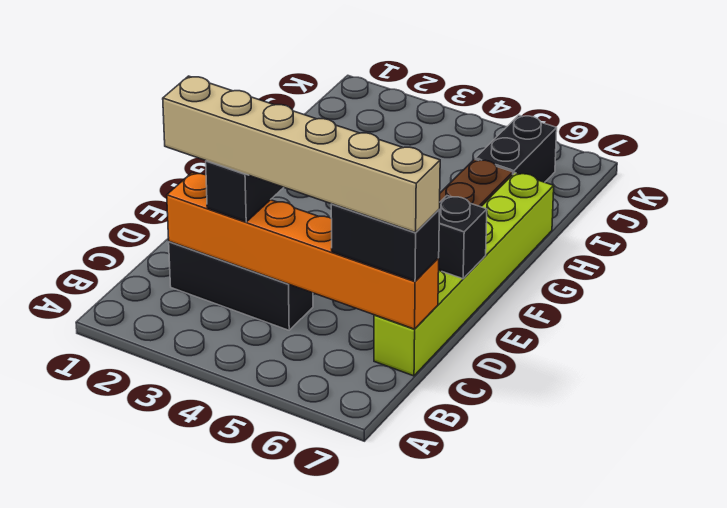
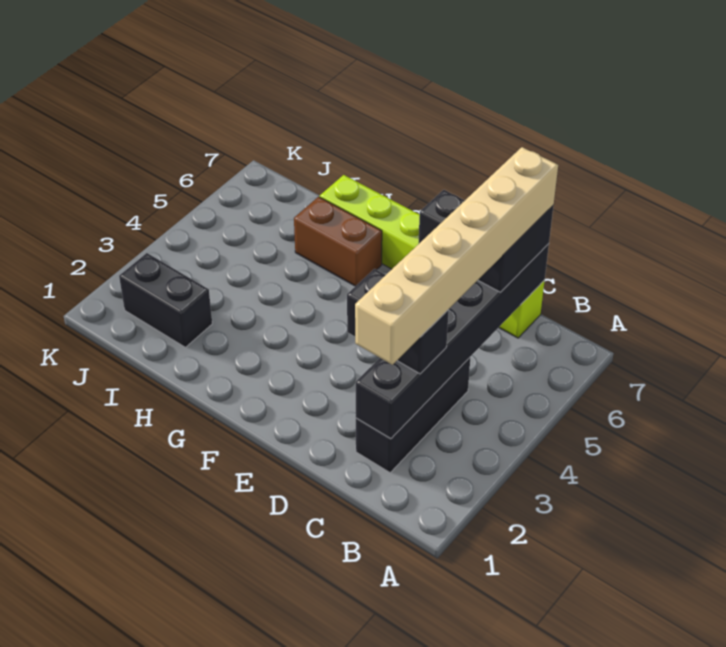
orange brick C2:C7 level 2 -> black brick C2:C7 level 2
black brick I6:J6 level 1 -> black brick I2:J2 level 1

